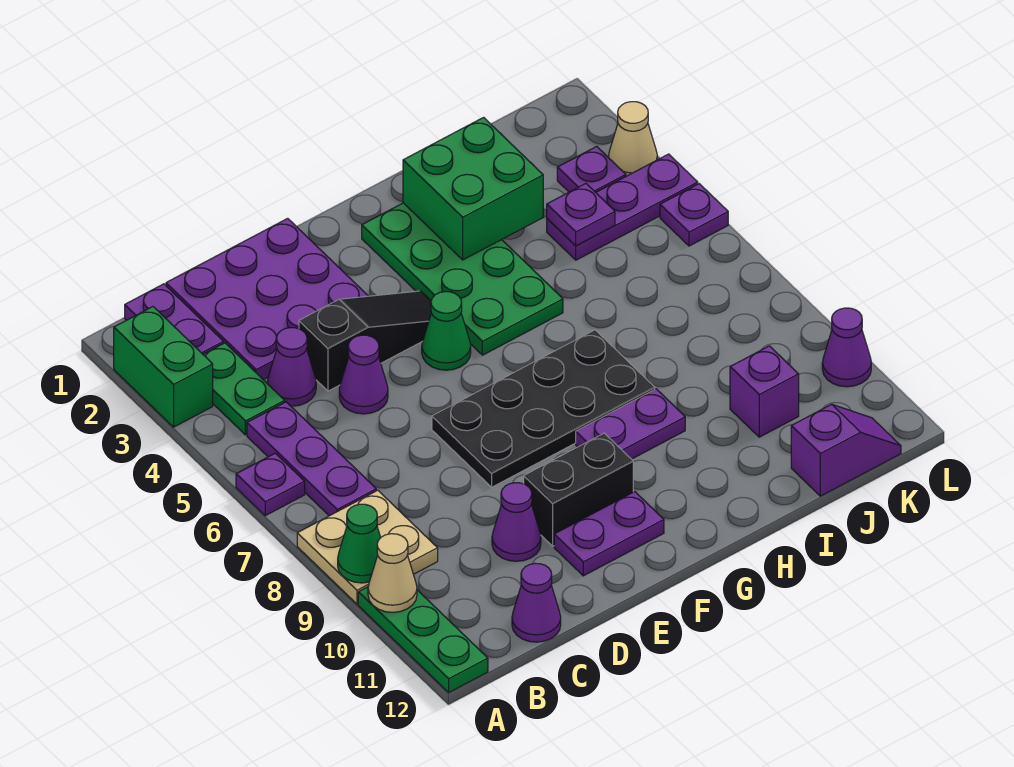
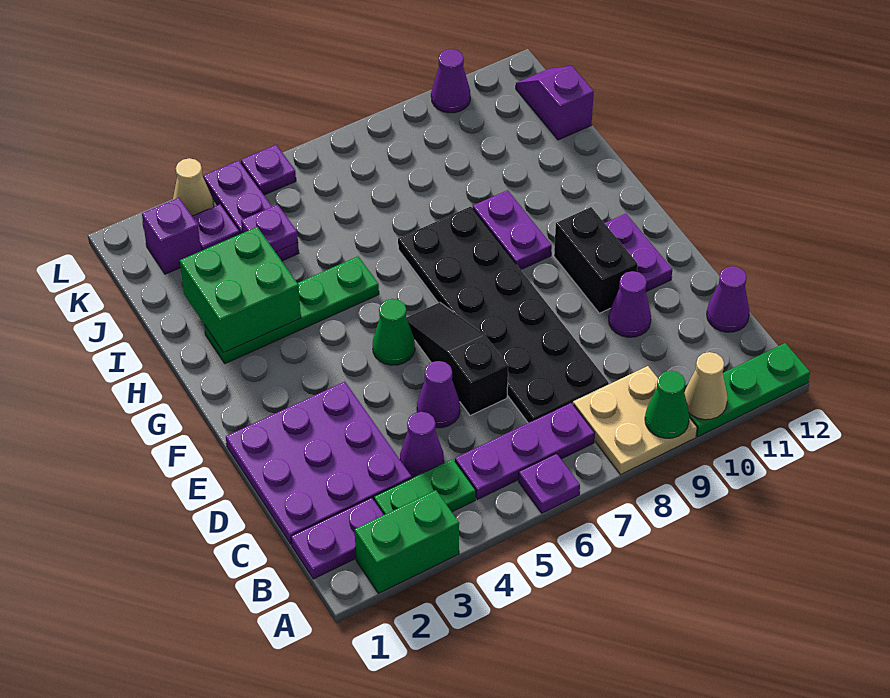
black slope D4:F4 level 1 top D -> black slope D6:F6 level 1 top D
black plate E7:H8 level 1 -> black plate C7:H8 level 1
green plate G2:H5 level 1 -> green plate H2:H5 level 1
purple brick J10 level 1 -> purple brick K2 level 1

